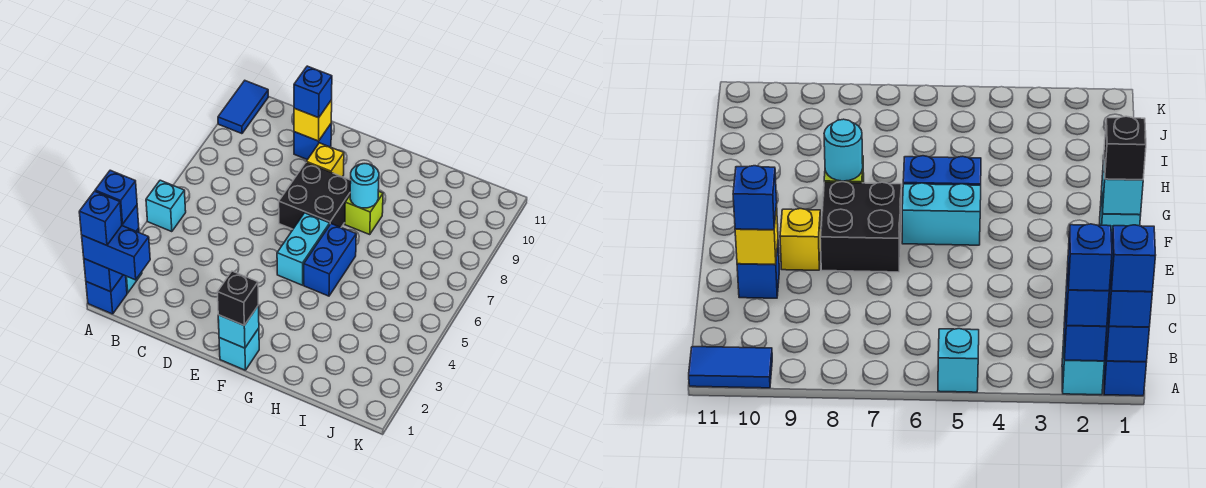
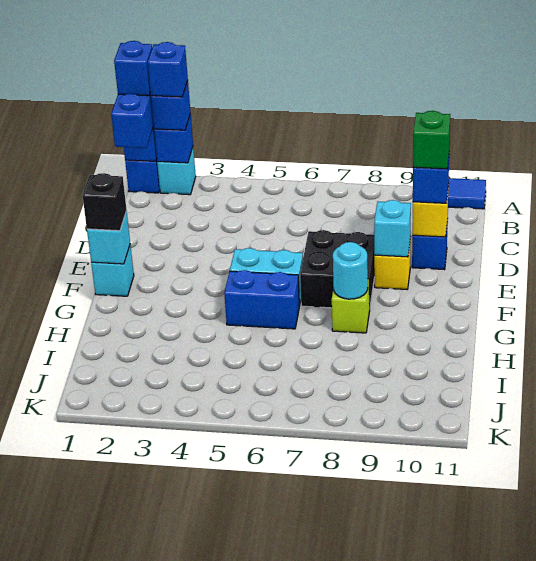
cyan brick A5 level 1 -> cyan brick E9 level 2
none -> green brick D10 level 4

